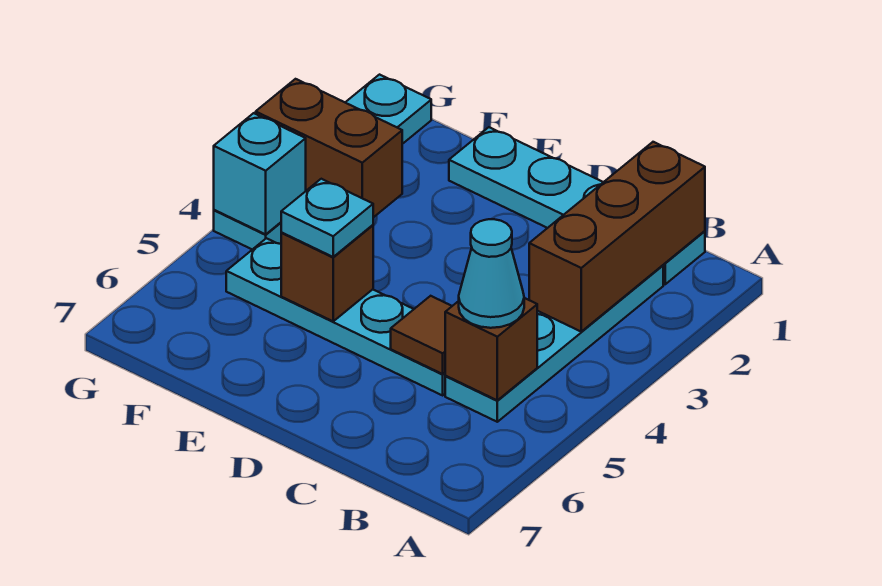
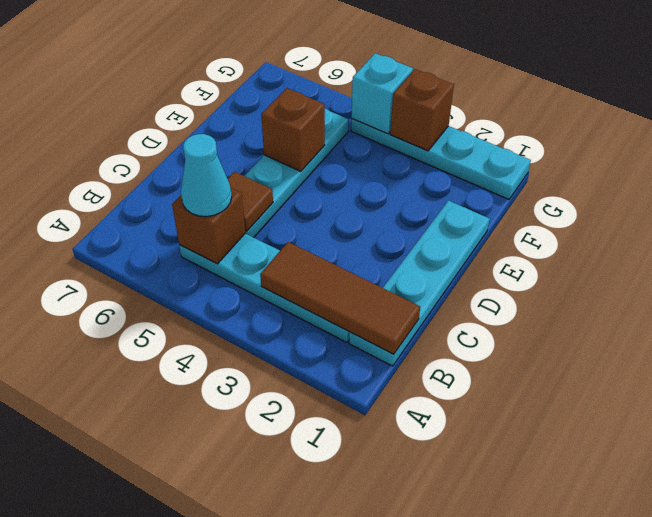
brown brick B1:B3 level 2 -> brown tile B1:B3 level 2
cyan plate E5 level 3 -> none
brown brick F3:G3 level 2 -> brown brick G3 level 2

